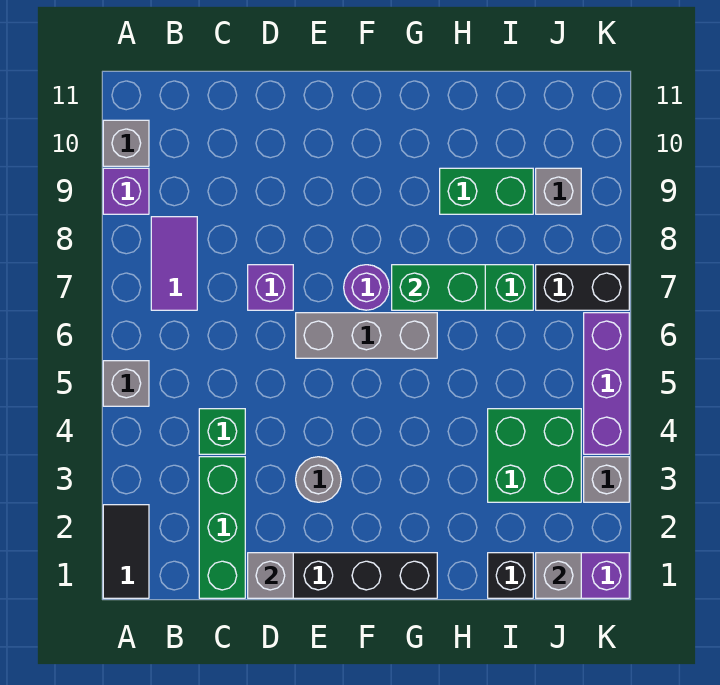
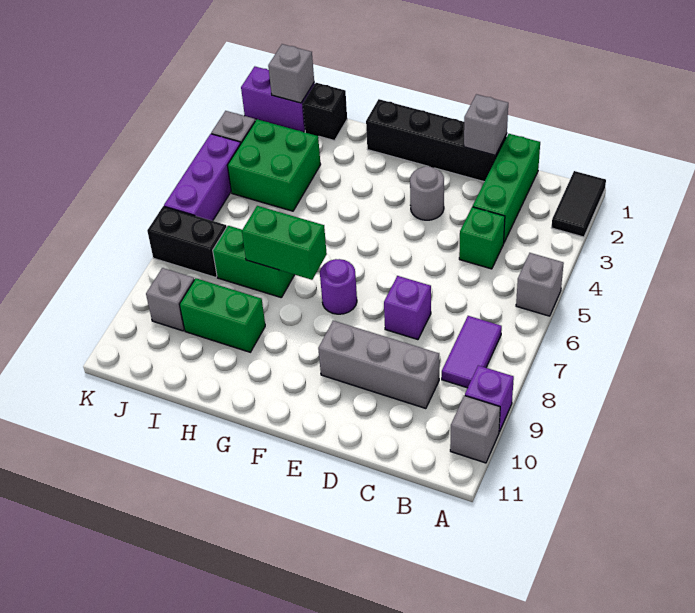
grey brick E6:G6 level 1 -> grey brick C9:E9 level 1

